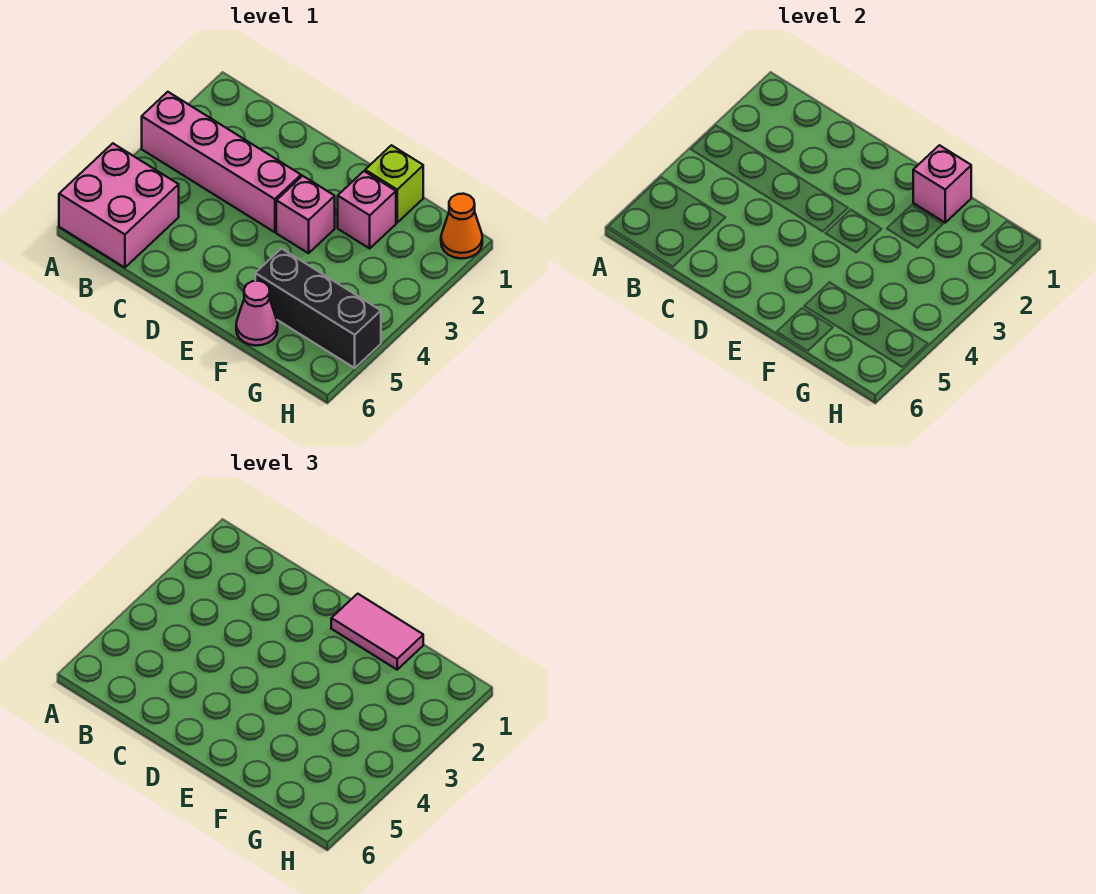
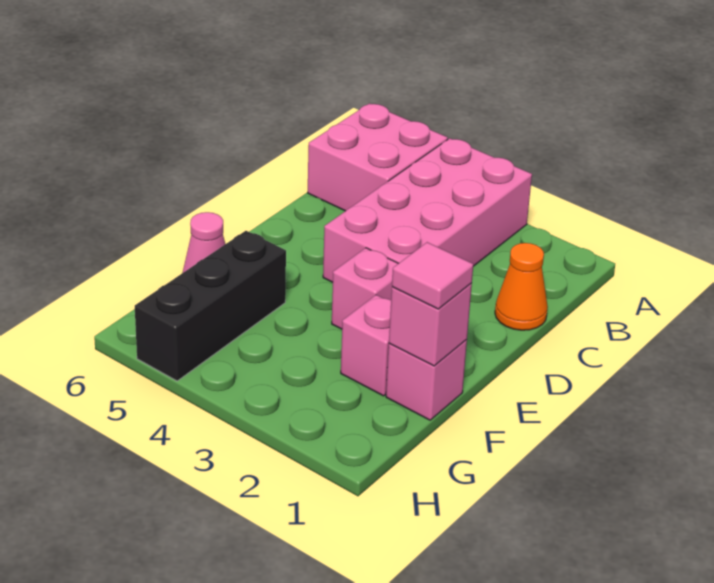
pink brick A3:D3 level 1 -> pink brick A3:D4 level 1
pink tile E1:F1 level 3 -> pink tile F1 level 3
lime brick F1 level 1 -> pink brick F1 level 1
orange cone H1 level 1 -> orange cone C1 level 1

